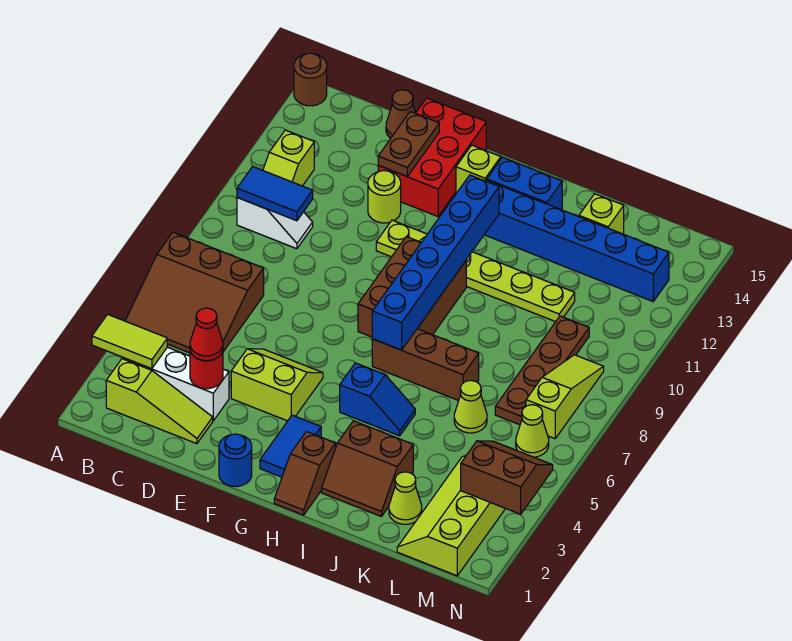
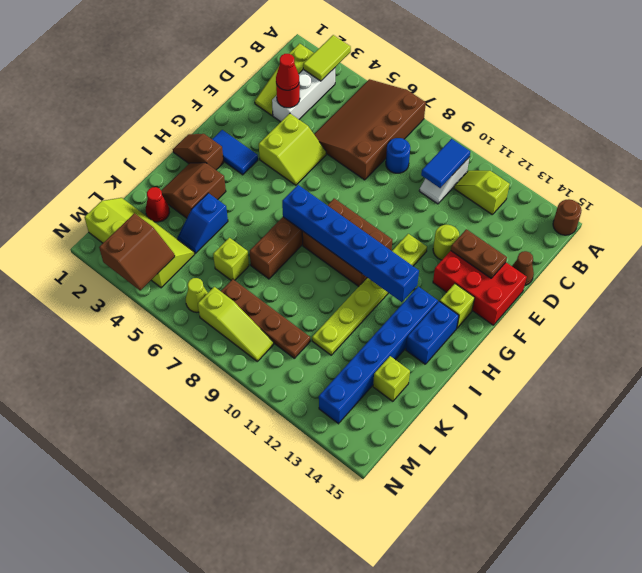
brown slope A5:C7 level 1 top 7 -> brown slope A5:D7 level 1 top 7
blue round brick F1 level 1 -> blue round brick C8 level 1
blue slope H5:I5 level 1 top H -> blue slope J4:K4 level 1 top J
lime cone K2 level 1 -> red cone K2 level 1
lime cone K6 level 1 -> lime brick K6 level 1

